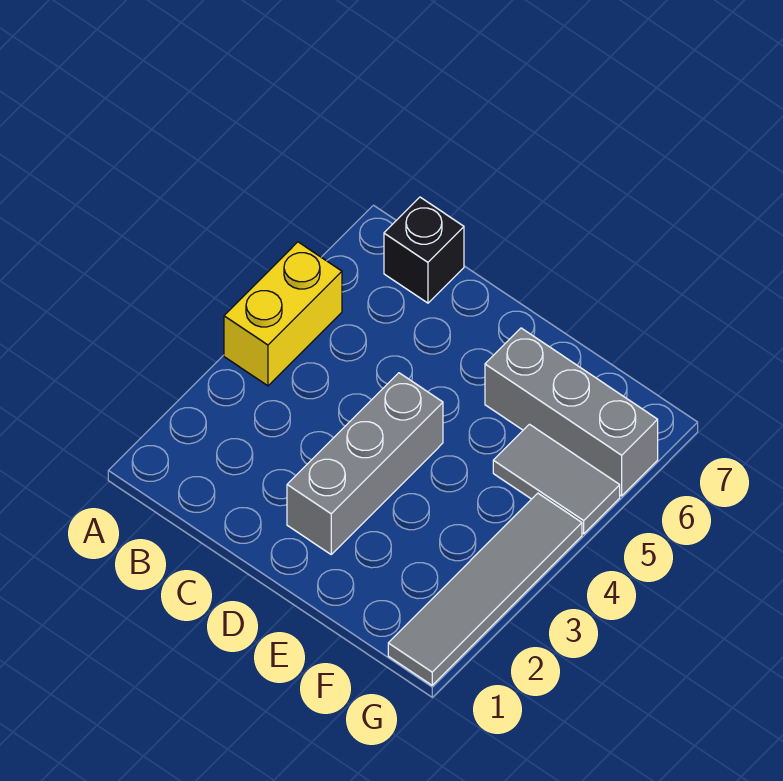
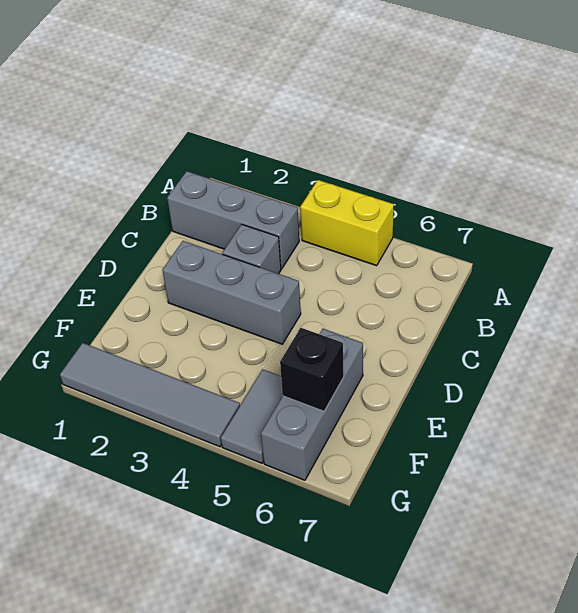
none -> grey brick B1:B3 level 1
black brick B7 level 1 -> black brick F6 level 2
none -> grey brick C3 level 1

